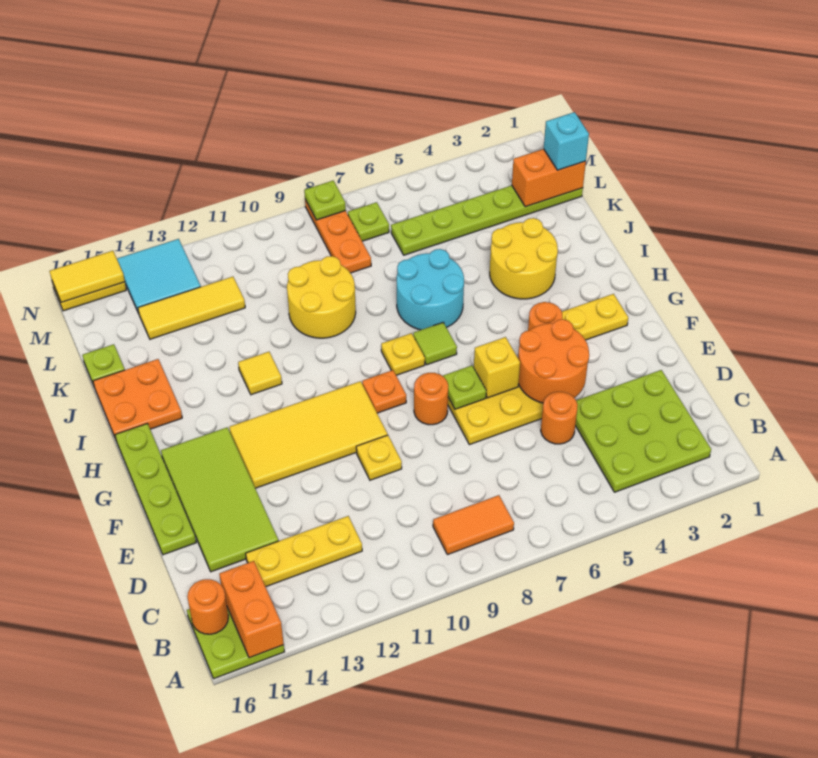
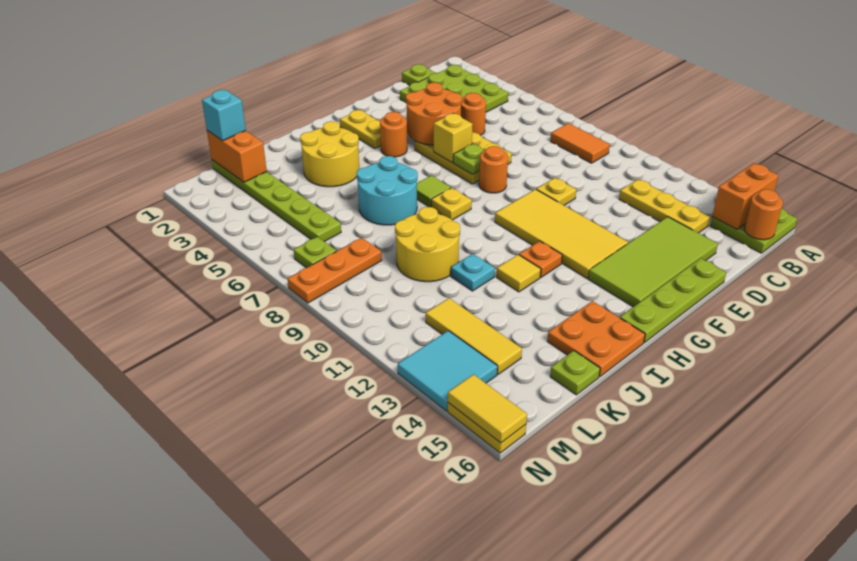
orange plate G9 level 1 -> orange plate H12 level 1
none -> cyan plate J11 level 1
lime plate N8 level 2 -> lime plate C1 level 1

